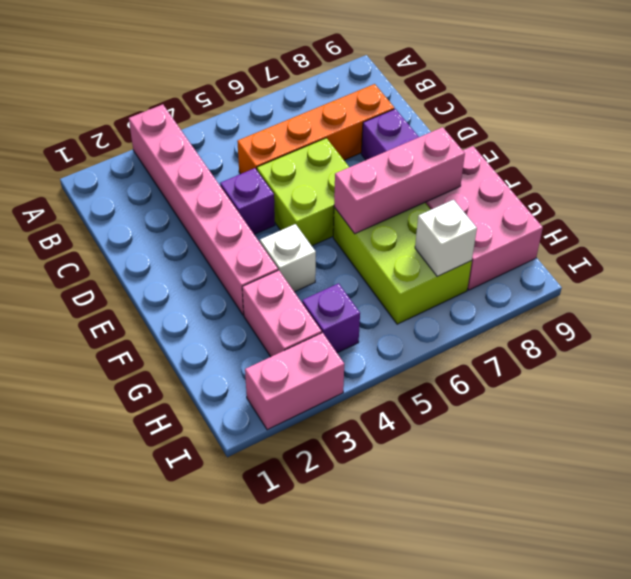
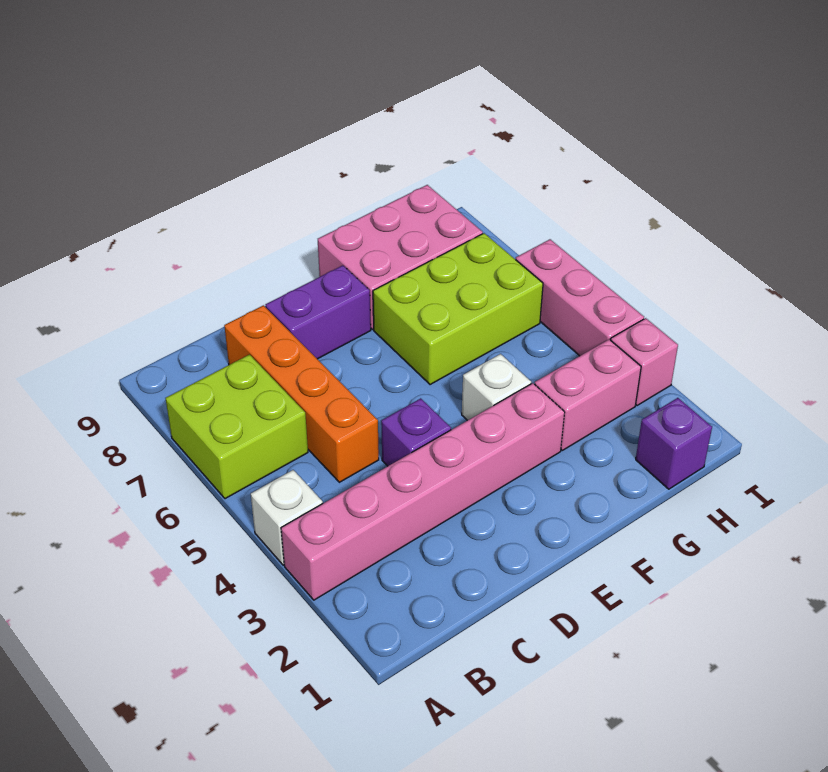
lime brick D5:E6 level 1 -> lime brick A6:B7 level 1
pink brick F6:F8 level 2 -> pink brick I4:I6 level 1
purple brick H4 level 1 -> purple brick H1 level 1
white brick H7 level 2 -> white brick A4 level 1
pink brick I2:I3 level 1 -> pink brick I3 level 1

